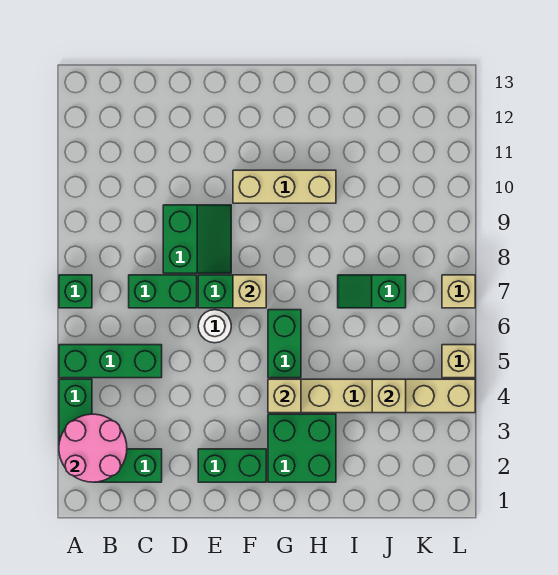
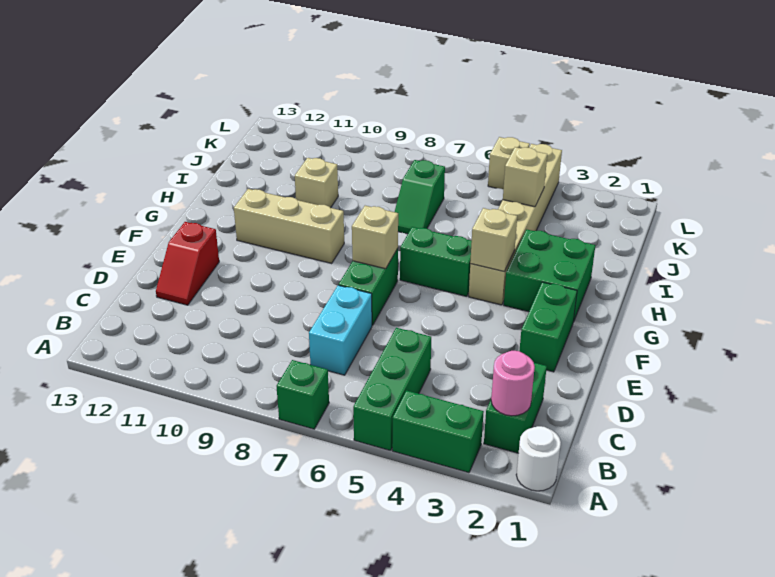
pink round brick A2:B3 level 2 -> pink round brick B2 level 2
green brick C7:D7 level 1 -> cyan brick C7:D7 level 1
green slope D8:E9 level 1 top D -> none
none -> red slope D12:E12 level 1 top E
white round brick E6 level 1 -> white round brick A1 level 1
tan brick F10:H10 level 1 -> tan brick G9:G11 level 1
tan brick L7 level 1 -> tan brick I10 level 1

